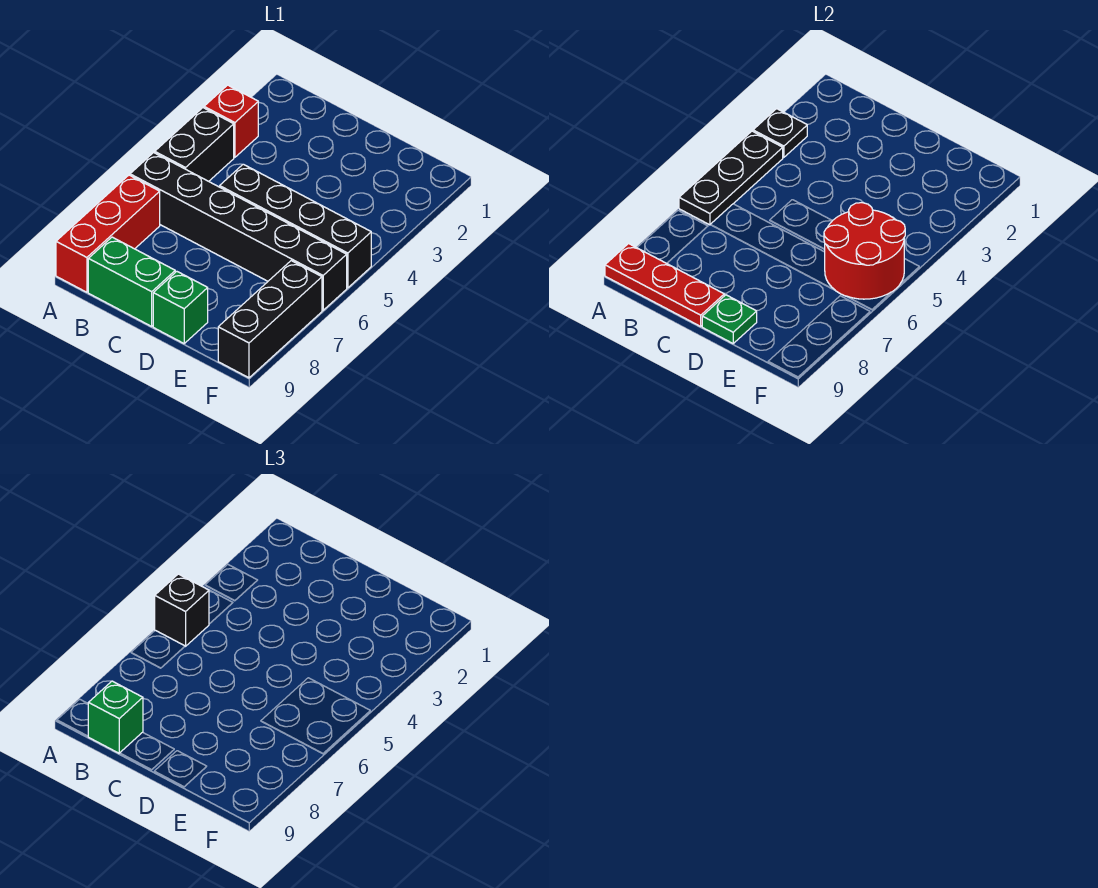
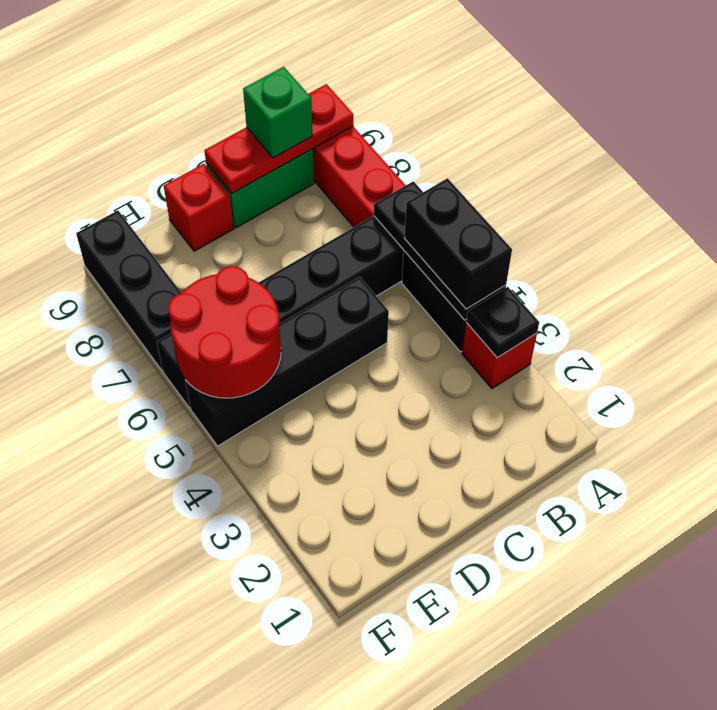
black brick A5 level 3 -> black brick A4:A5 level 3
green brick D9 level 1 -> red brick D9 level 1
green plate D9 level 2 -> none

